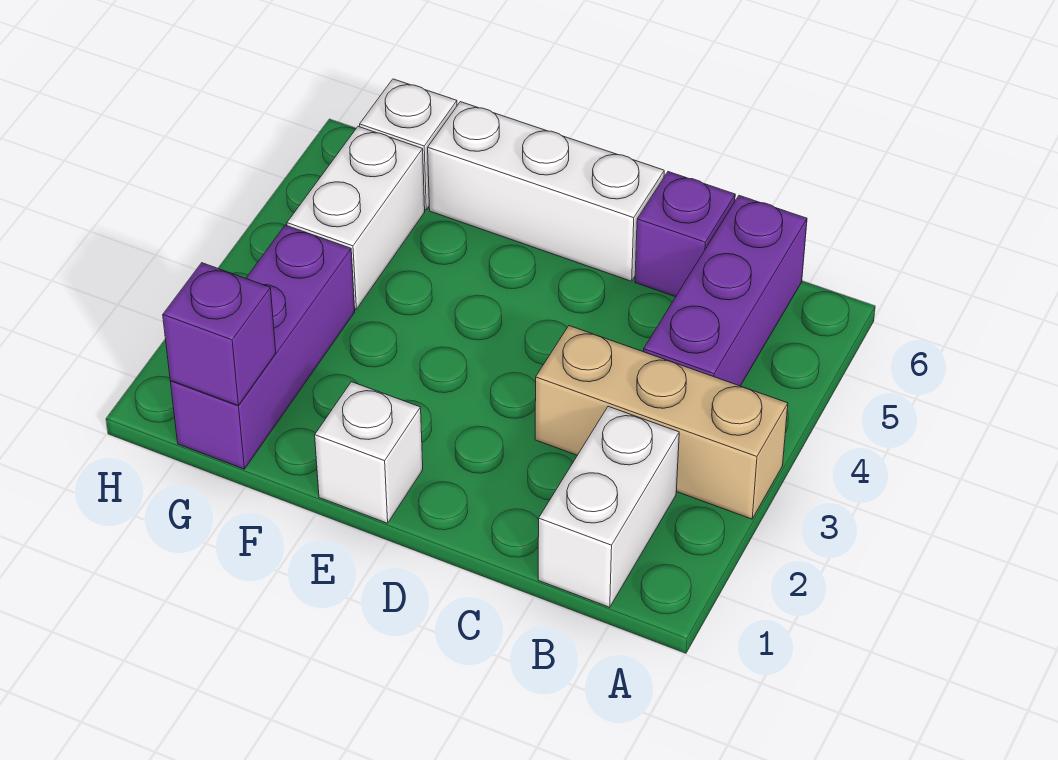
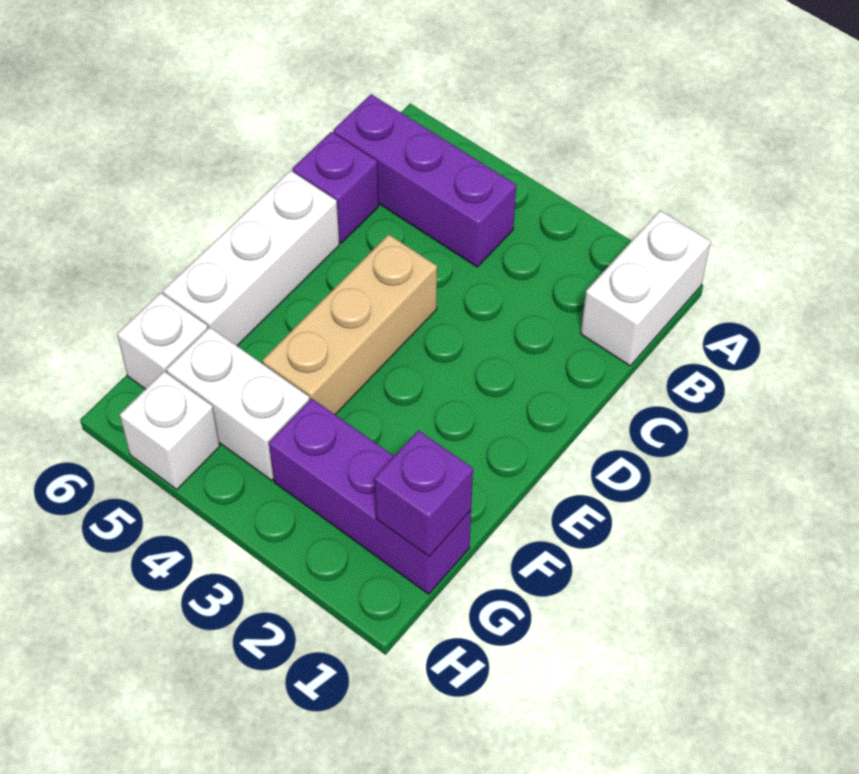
tan brick A3:C3 level 1 -> tan brick D4:F4 level 1
white brick B1:B2 level 1 -> white brick A1:B1 level 1
white brick E1 level 1 -> white brick H5 level 1

